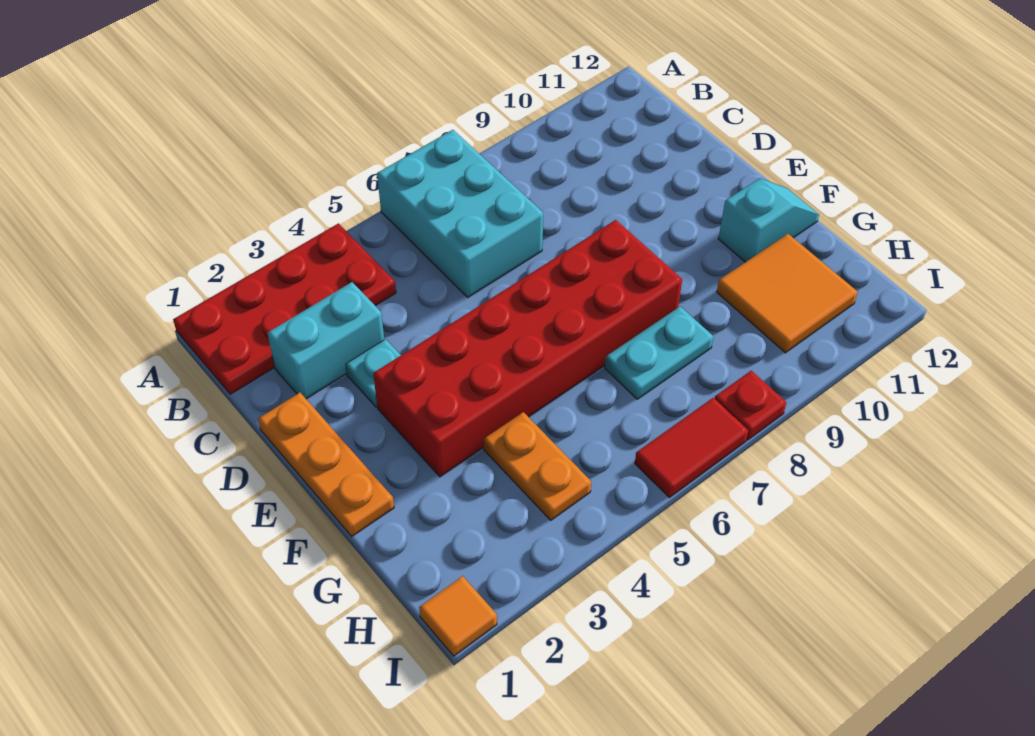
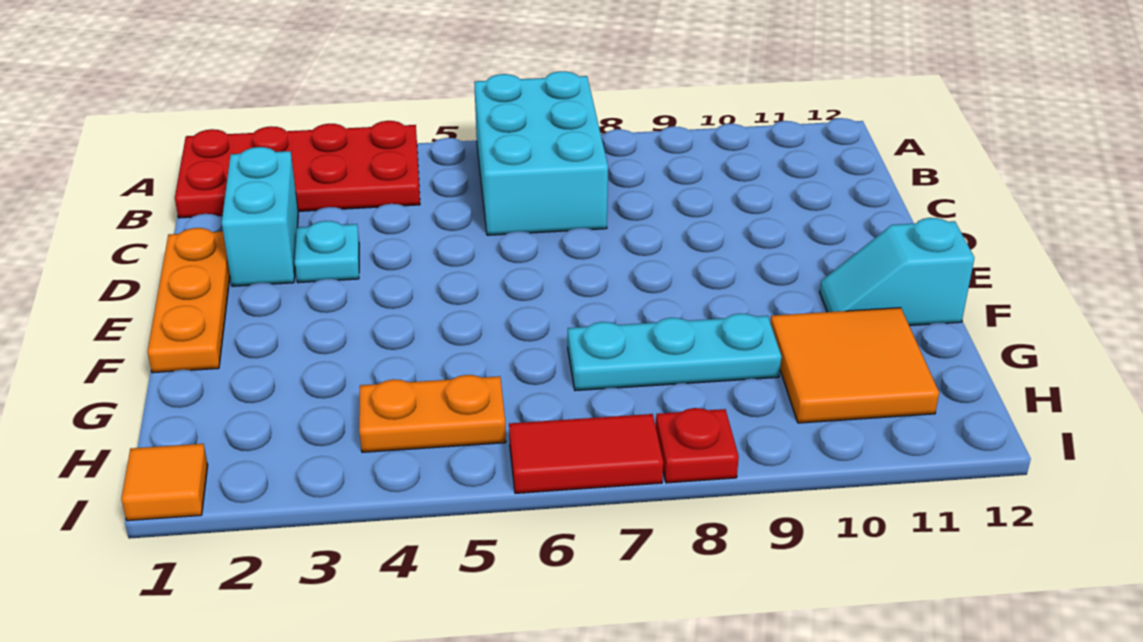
cyan brick C2:C3 level 1 -> cyan brick C2:D2 level 1
red brick E3:F8 level 1 -> none
cyan slope F11:F12 level 1 top 11 -> cyan slope F11:F12 level 1 top 12
orange plate G4:H4 level 1 -> orange plate H4:H5 level 1
cyan plate G7:G8 level 1 -> cyan plate G7:G9 level 1

